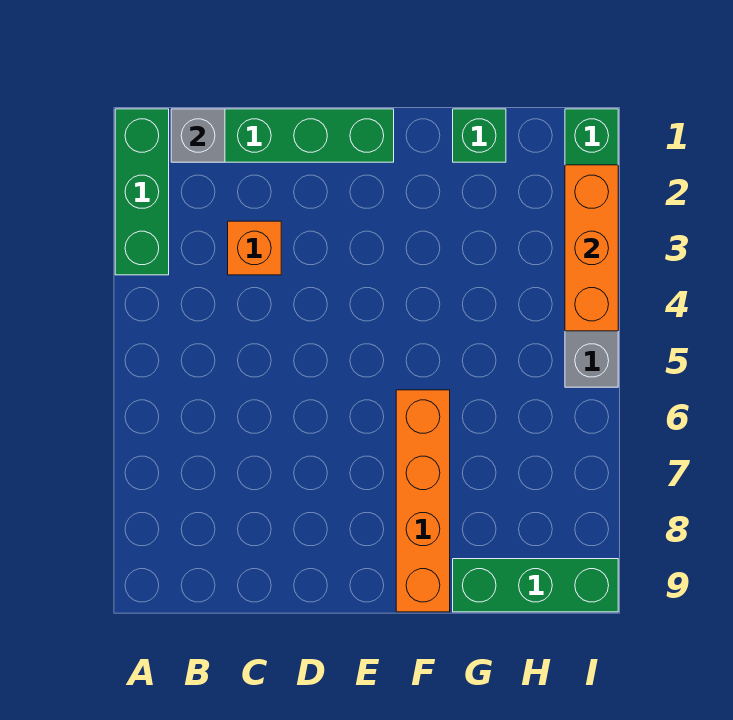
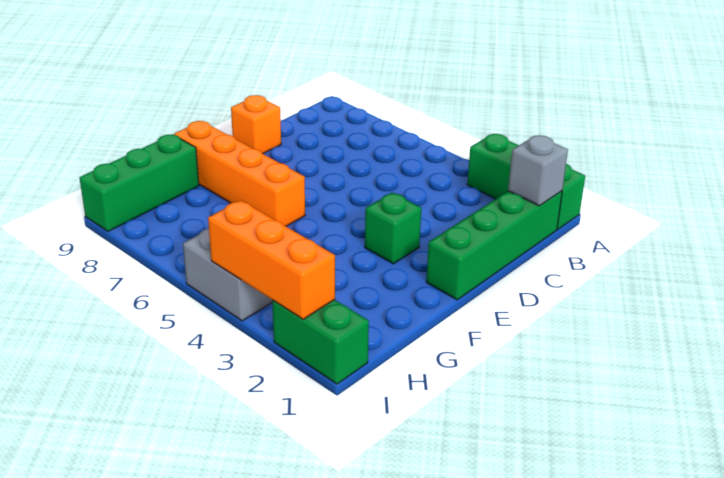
orange brick C3 level 1 -> orange brick D9 level 1
green brick G1 level 1 -> green brick E3 level 1

